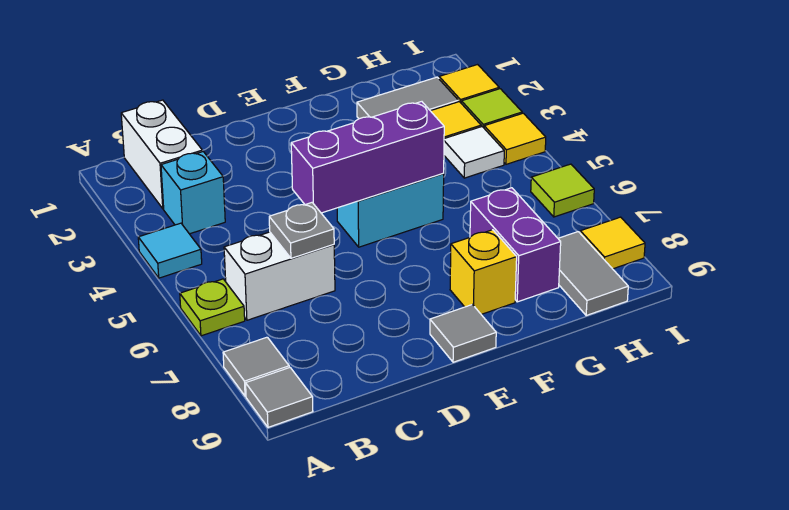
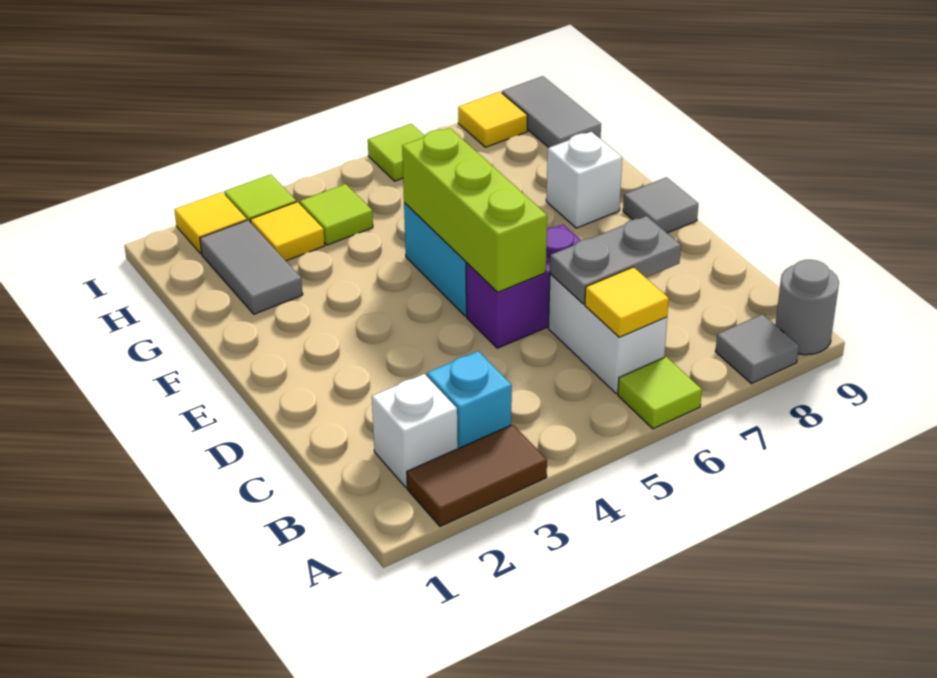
none -> brown tile A2:A3 level 1
cyan tile A4 level 1 -> none
lime plate A6 level 1 -> lime tile A6 level 1
grey tile A9 level 1 -> grey round brick A9 level 1
white brick B1:B2 level 1 -> white brick B2 level 1
grey plate C6 level 2 -> grey plate C6:C7 level 2
purple brick D5:F5 level 2 -> lime brick D5:F5 level 2
yellow brick F8 level 1 -> white brick F8 level 1
purple brick G7:G8 level 1 -> purple brick D5:D6 level 1
white tile H4 level 1 -> lime tile H4 level 1
grey tile H8:H9 level 1 -> grey tile H9:I9 level 1
yellow tile I4 level 1 -> yellow tile B6 level 2

